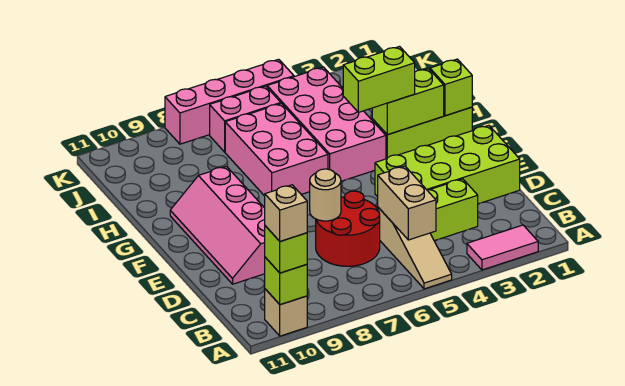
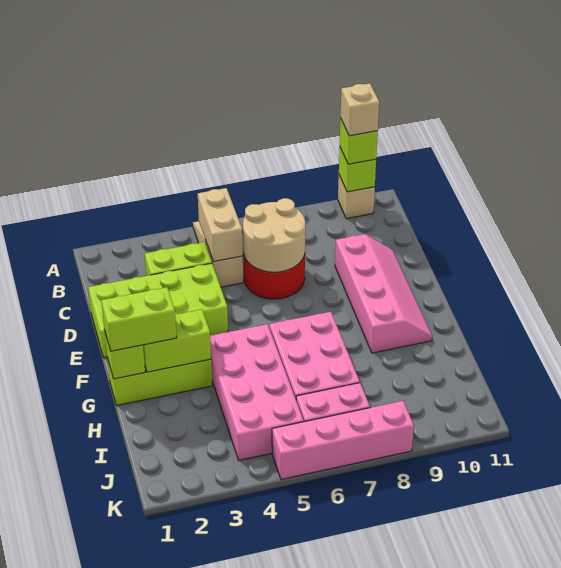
pink tile A2:A3 level 1 -> none
tan round brick D7 level 2 -> tan round brick C6:D7 level 2
lime brick G3:G4 level 3 -> lime brick G1:G2 level 3

